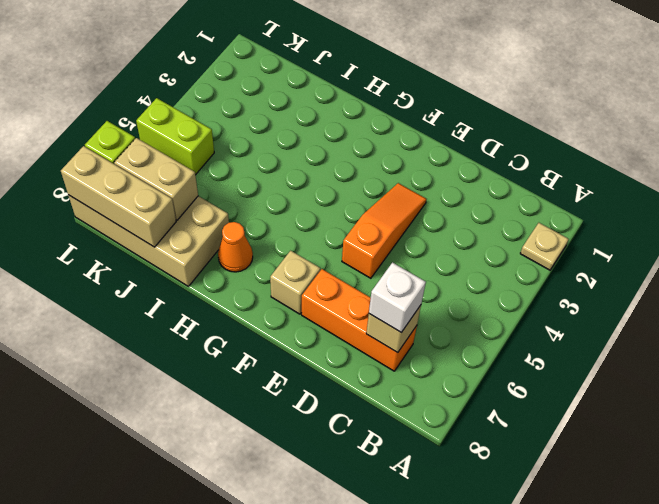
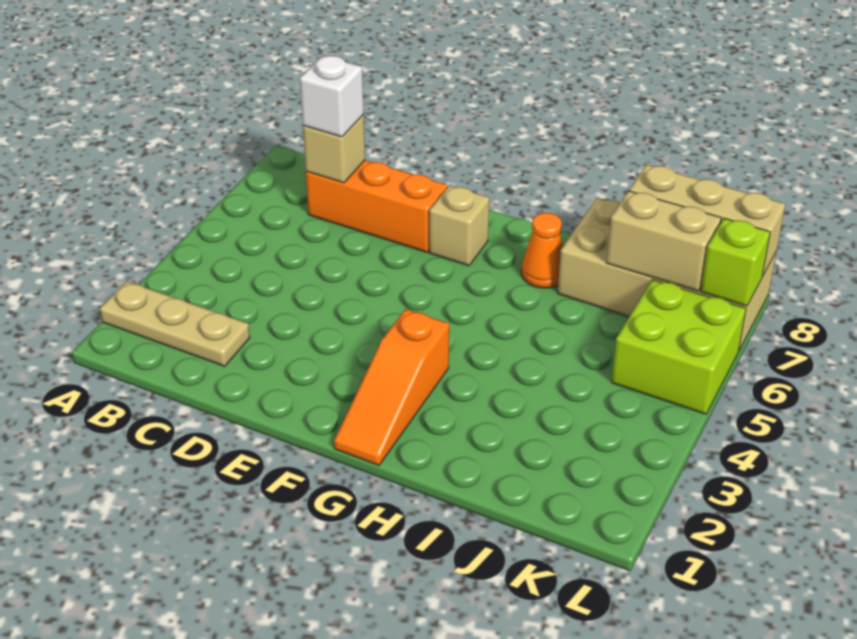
tan plate A2 level 1 -> tan plate A2:C2 level 1
orange slope E3:E5 level 1 top 5 -> orange slope G1:G3 level 1 top 3
lime brick K5:L5 level 1 -> lime brick K5:L6 level 1

